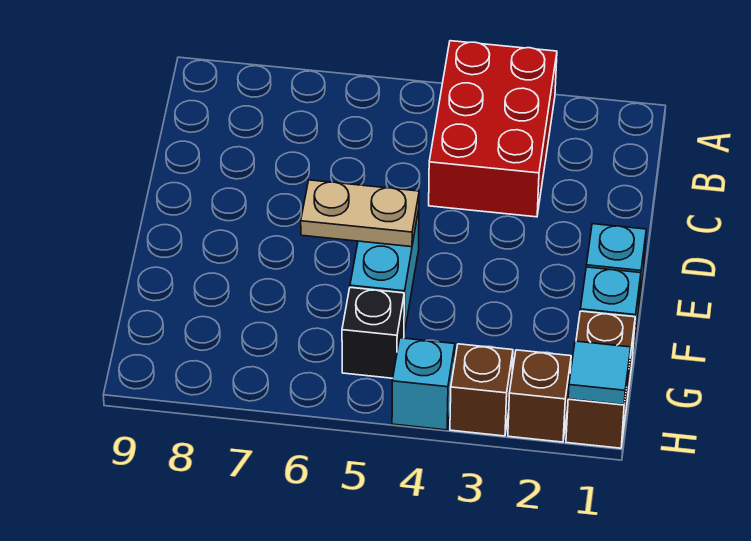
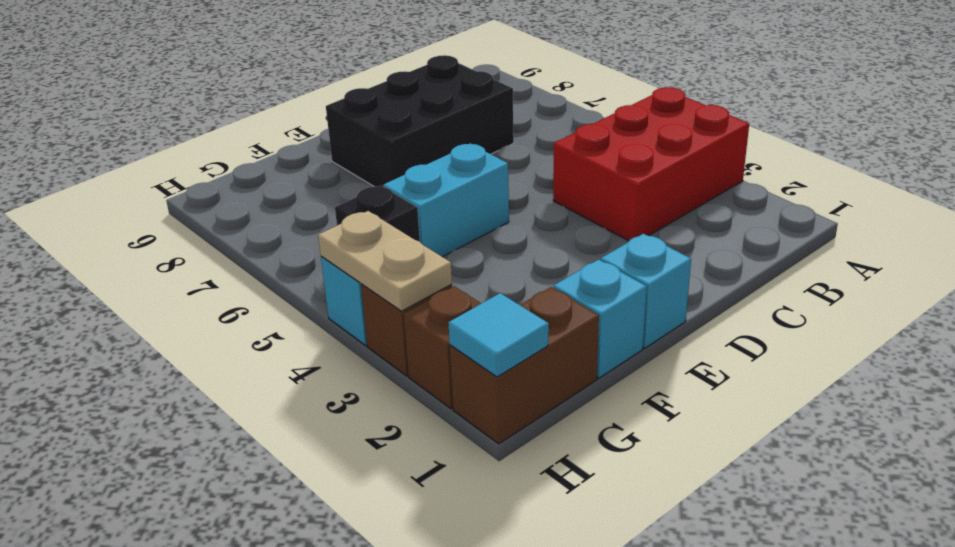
none -> black brick C7:E8 level 1
tan plate E5:E6 level 2 -> tan plate H3:H4 level 2

